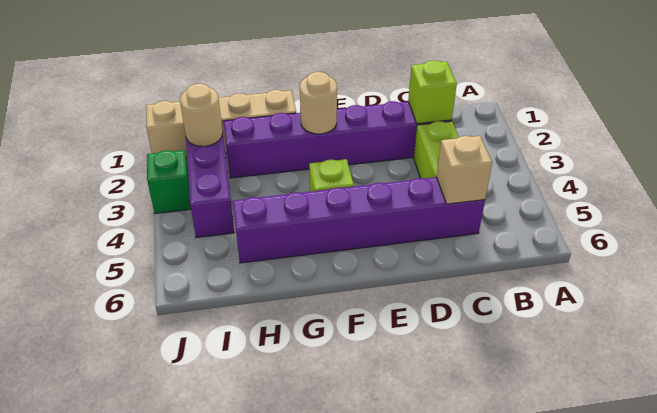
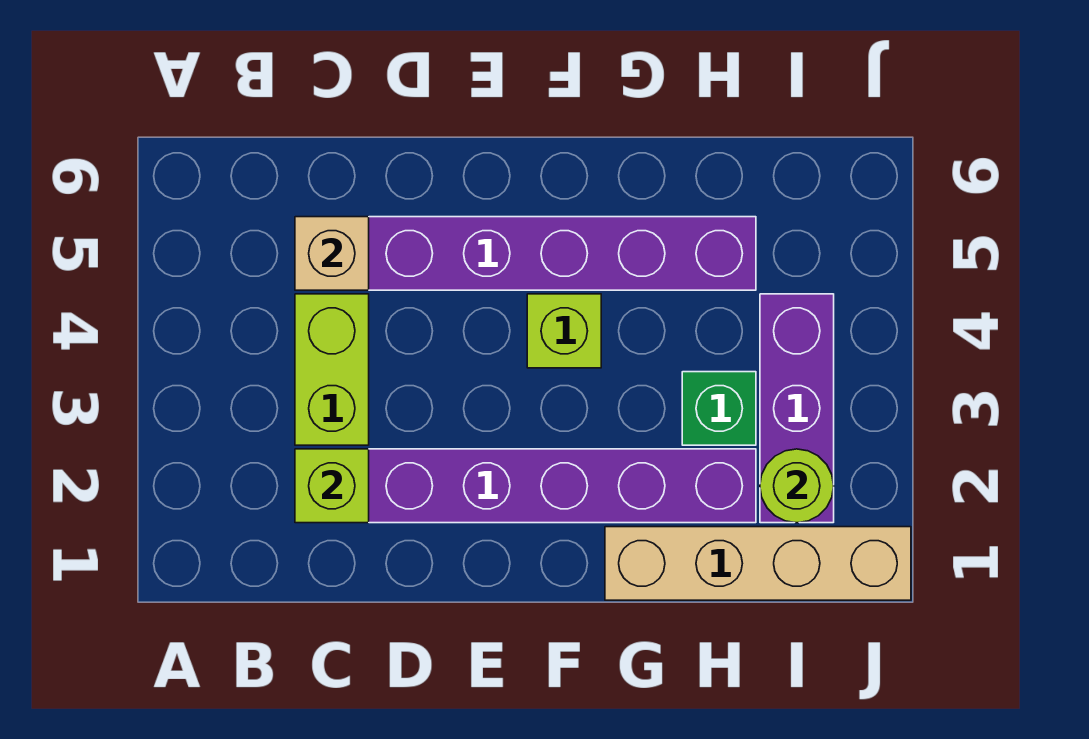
tan round brick F2 level 2 -> none
tan round brick I2 level 2 -> lime round brick I2 level 2
green brick J3 level 1 -> green brick H3 level 1

